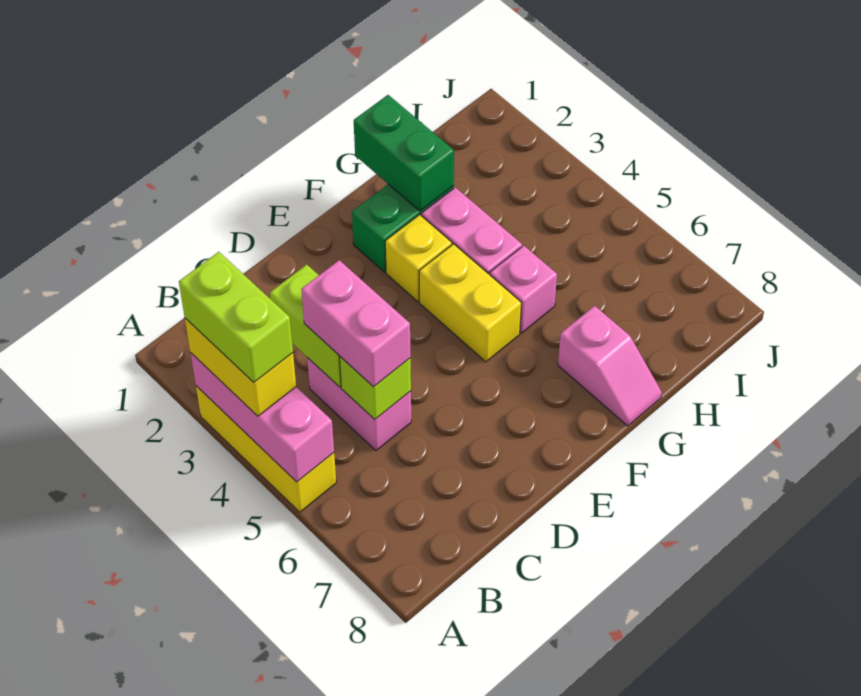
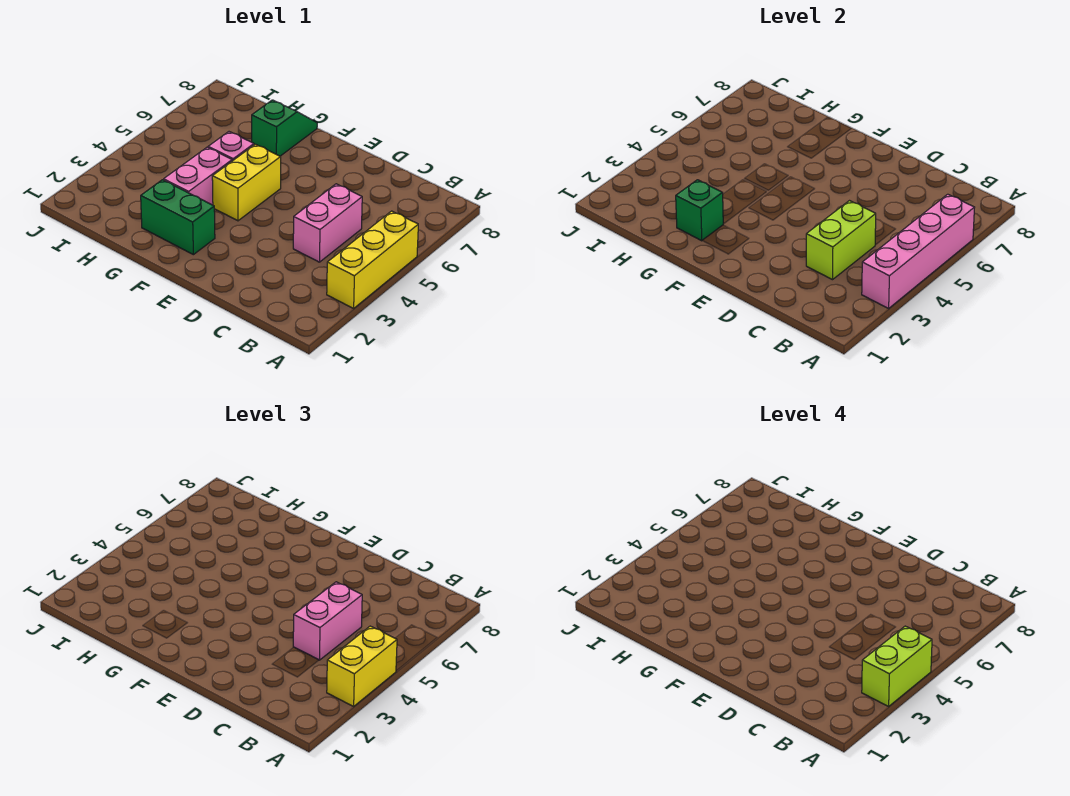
pink brick A3:A5 level 2 -> pink brick A3:A6 level 2
lime brick C5 level 2 -> none
yellow brick F3 level 1 -> none
green brick G1:G2 level 2 -> green brick G2 level 2
pink slope G7:G8 level 1 top 7 -> green slope G7:G8 level 1 top 7

